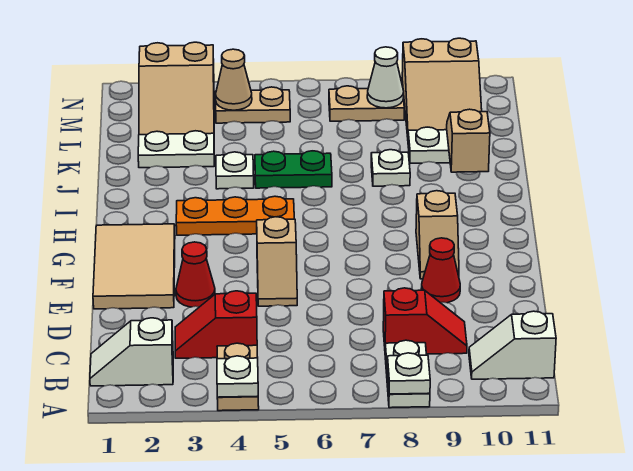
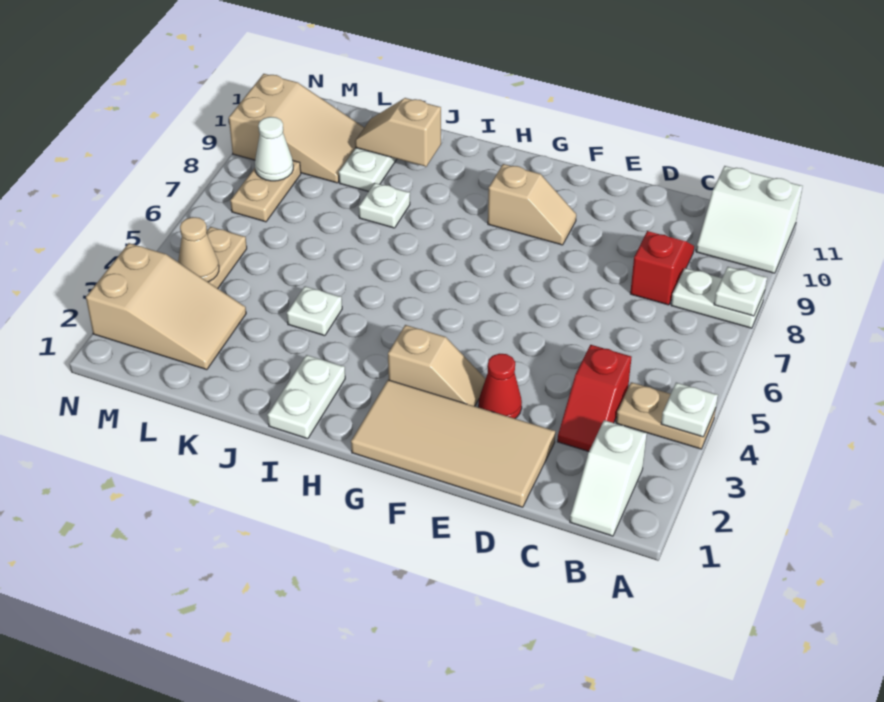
white slope B10:B11 level 1 top 11 -> white slope A10:B11 level 1 top 11
tan tile E1:G2 level 1 -> tan tile D1:G2 level 1
tan slope E5:F5 level 1 top F -> tan slope F3:G3 level 1 top G
red cone E9 level 1 -> none
orange plate H3:H5 level 1 -> none
green plate J5:J6 level 1 -> none
white plate K2:K3 level 1 -> white plate I1:I2 level 1

